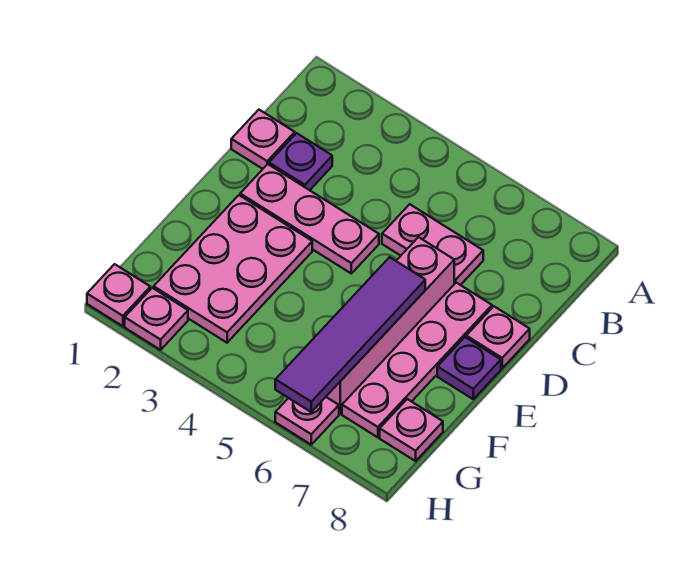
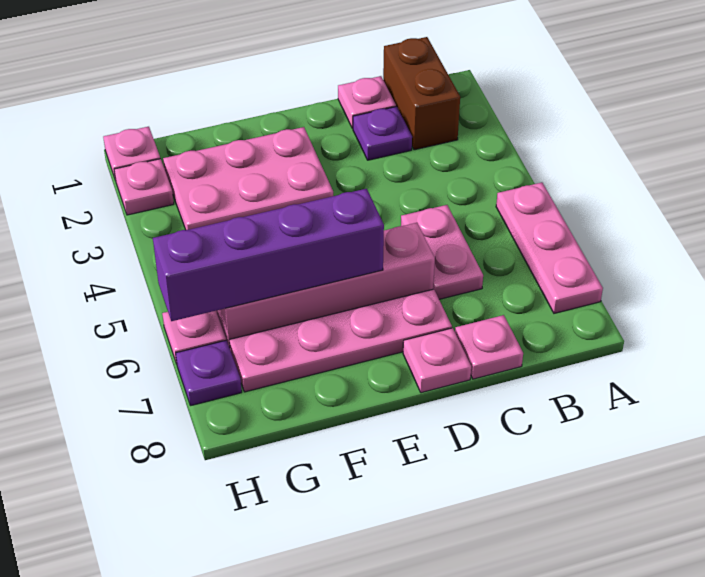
none -> brown brick B1:B2 level 1
pink plate D2:D4 level 1 -> pink plate A5:A7 level 1
purple tile E6:H6 level 2 -> purple brick E6:H6 level 2
purple plate E8 level 1 -> purple plate H7 level 1
pink plate G8 level 1 -> pink plate C8 level 1

